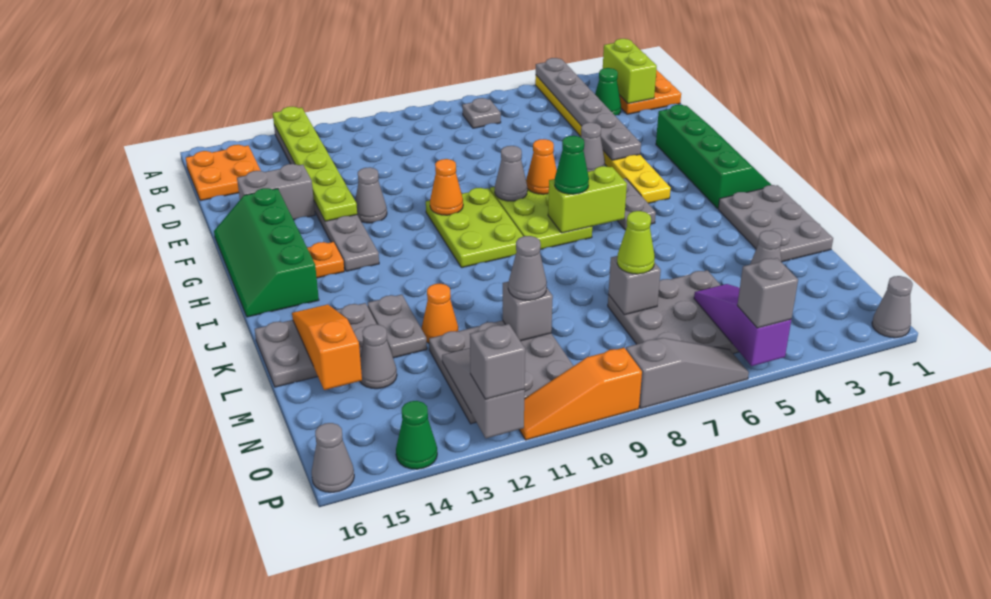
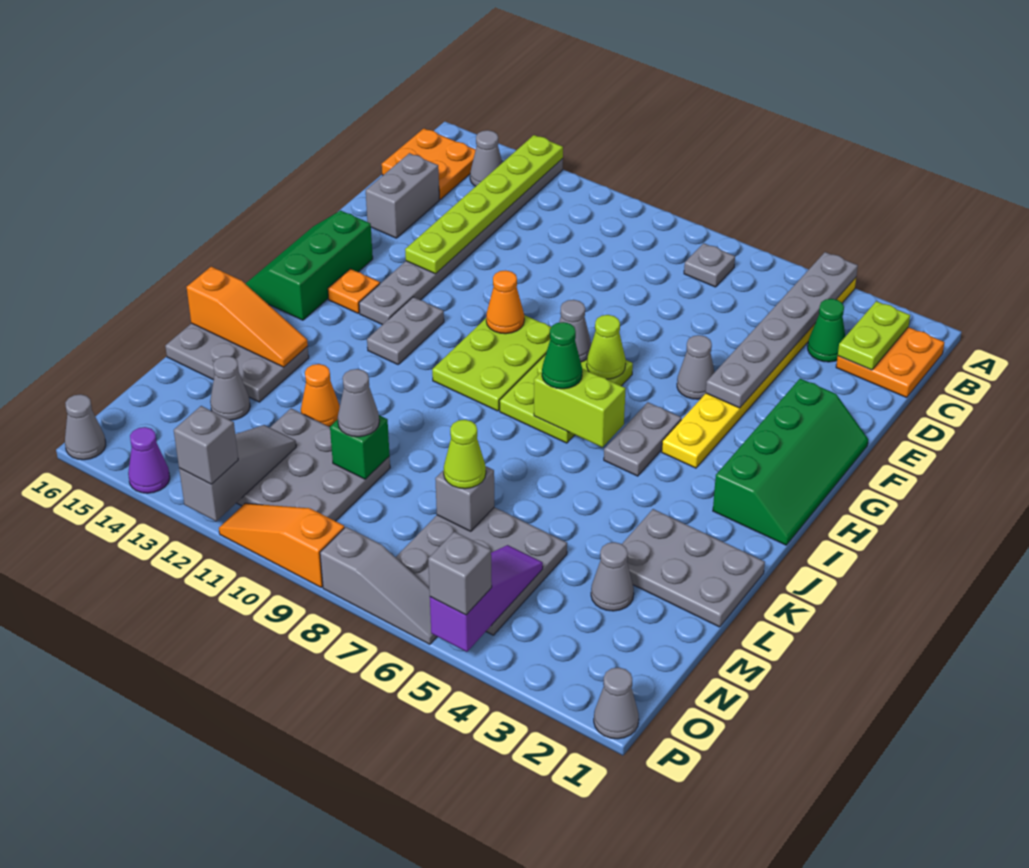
lime brick B2:C2 level 2 -> lime plate B2:C2 level 2
grey brick E14:E15 level 1 -> grey brick D15:E15 level 1
grey cone F12 level 1 -> grey cone B14 level 1
green slope F15:I16 level 1 top 15 -> green slope G15:I16 level 1 top 15
orange cone G7 level 2 -> lime cone G7 level 2
grey plate J1:L2 level 1 -> grey plate K1:L3 level 1
grey plate K13:L13 level 1 -> grey plate H12:I12 level 1
orange slope K15:M15 level 2 top M -> orange slope K14:K16 level 2 top 16
grey brick M10 level 2 -> green brick M10 level 2
green cone P14 level 1 -> purple cone P14 level 1

